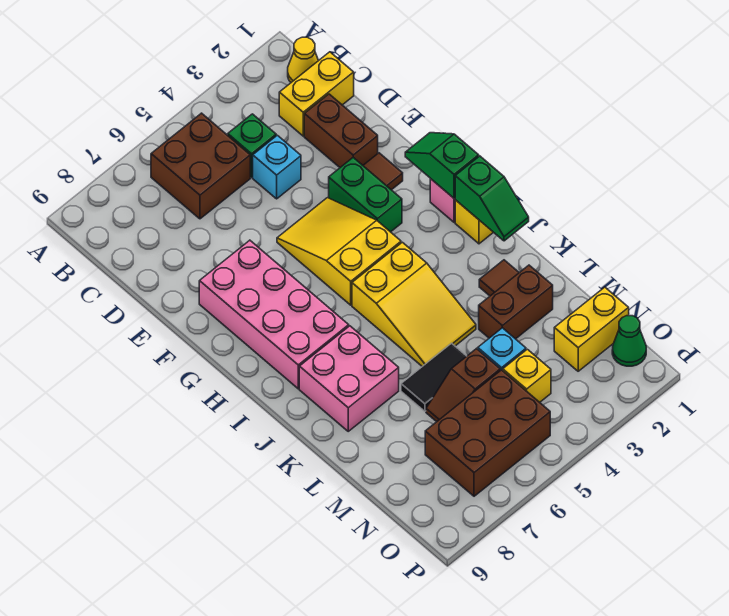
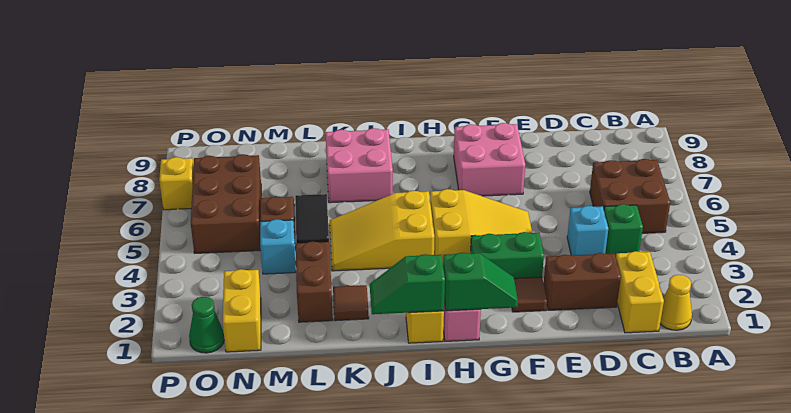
pink brick F7:I8 level 1 -> pink brick F7:G8 level 1
yellow brick N4 level 1 -> yellow brick P7 level 1

